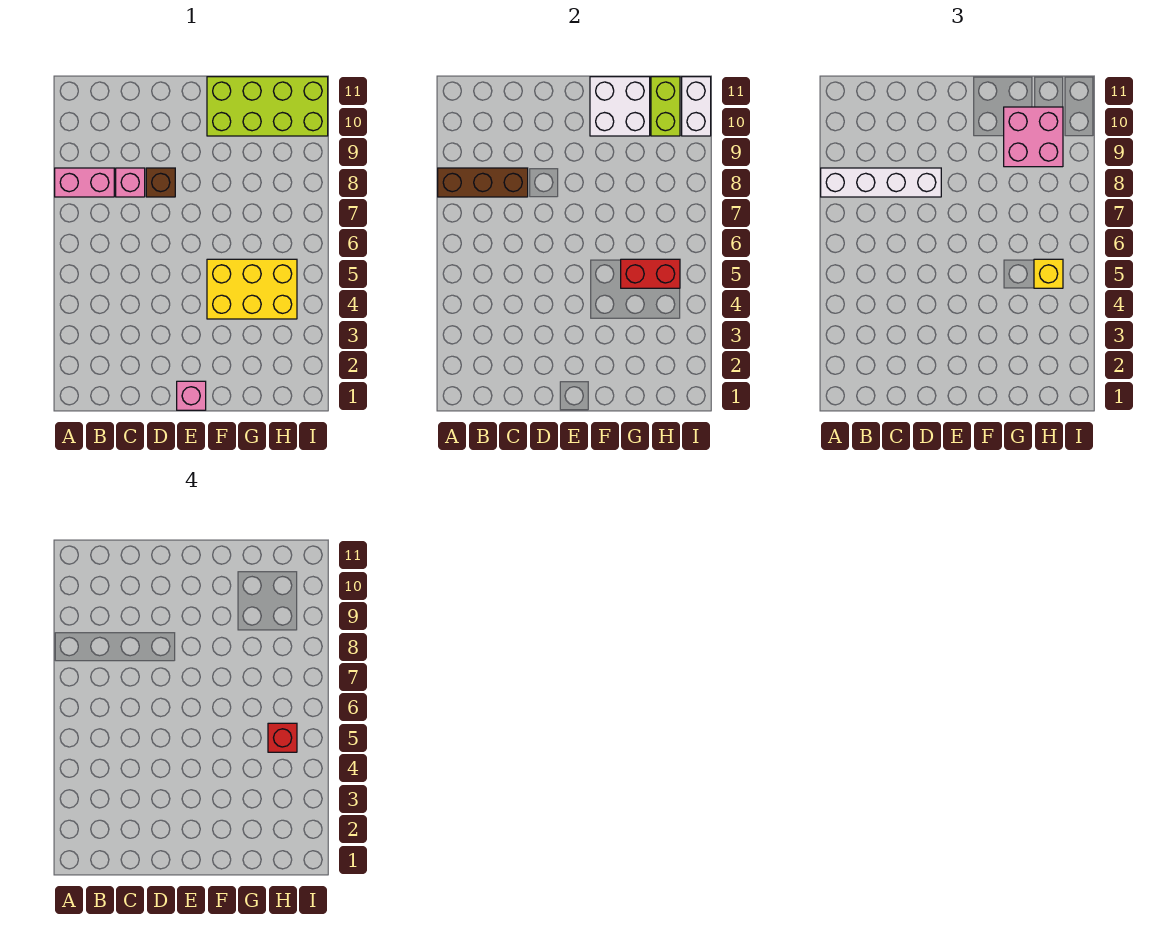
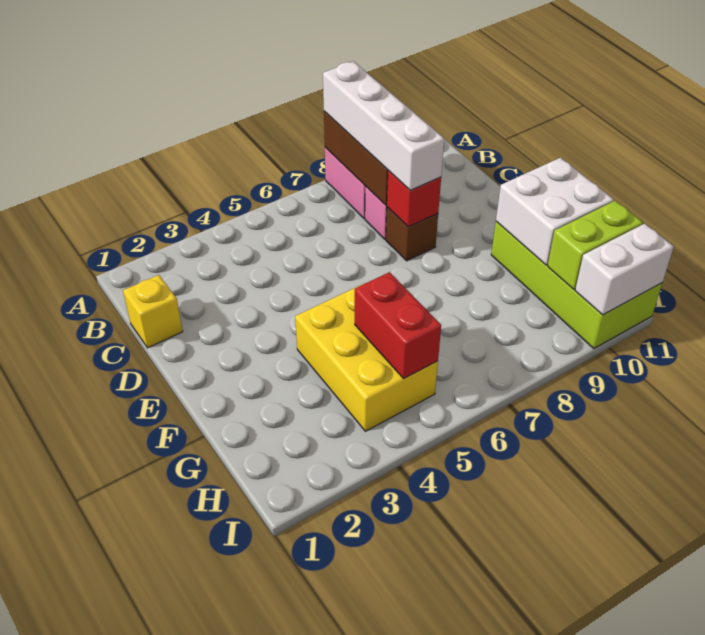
pink brick E1 level 1 -> none
pink brick G9:H10 level 3 -> none
yellow brick H5 level 3 -> yellow brick C1 level 1
red brick H5 level 4 -> red brick D8 level 2

